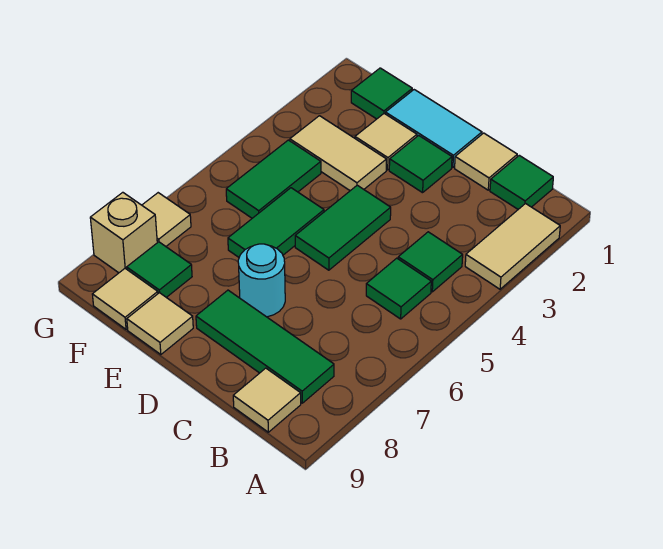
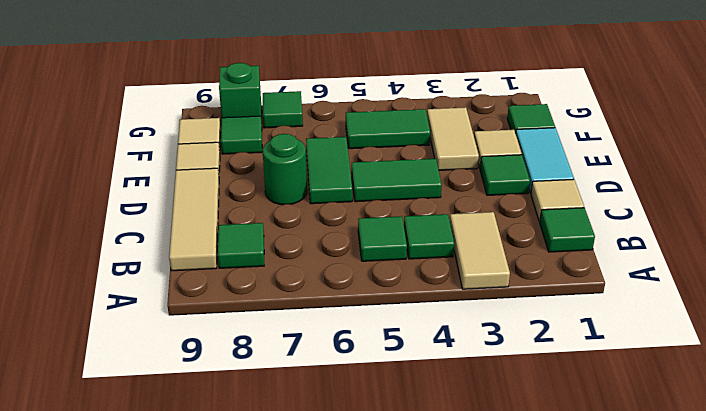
tan tile A2:A3 level 1 -> tan tile A3:B3 level 1
green tile B8:D8 level 1 -> green tile B8 level 1
tan tile B9 level 1 -> tan tile B9:D9 level 1
cyan round brick D7 level 1 -> green round brick D7 level 1
green tile E5:E6 level 1 -> green tile D6:E6 level 1
tan tile G7 level 1 -> green tile G7 level 1
tan brick G8 level 1 -> green brick G8 level 1

